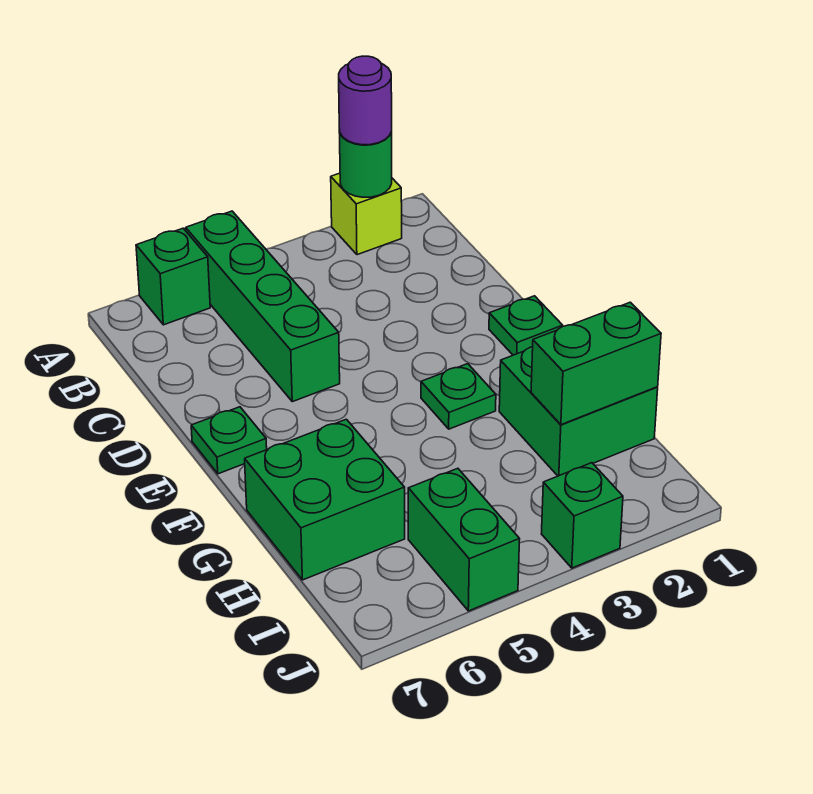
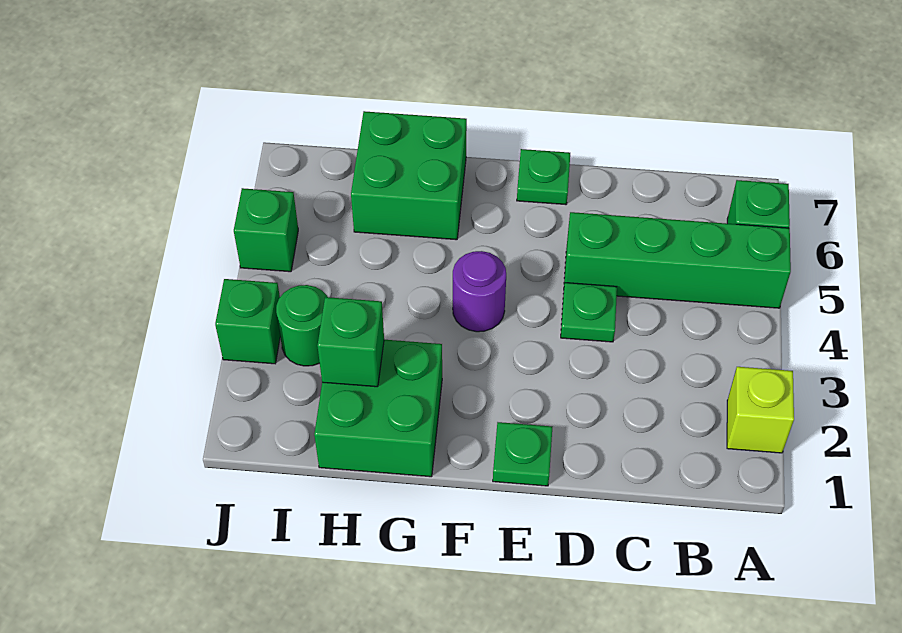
green round brick A2 level 2 -> green round brick I3 level 1
purple round brick A2 level 3 -> purple round brick F4 level 1
green plate F3 level 1 -> green plate D4 level 1
green brick H1:H2 level 2 -> green brick H2 level 2
green brick I5:J5 level 1 -> green brick J5 level 1

